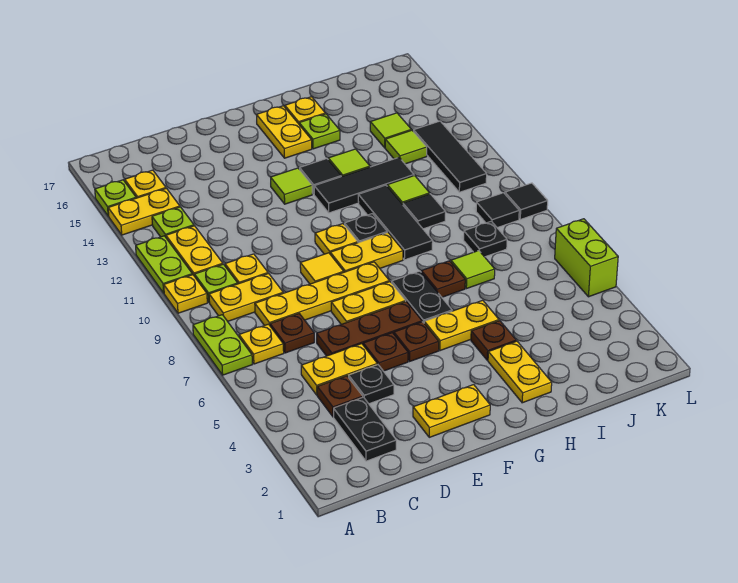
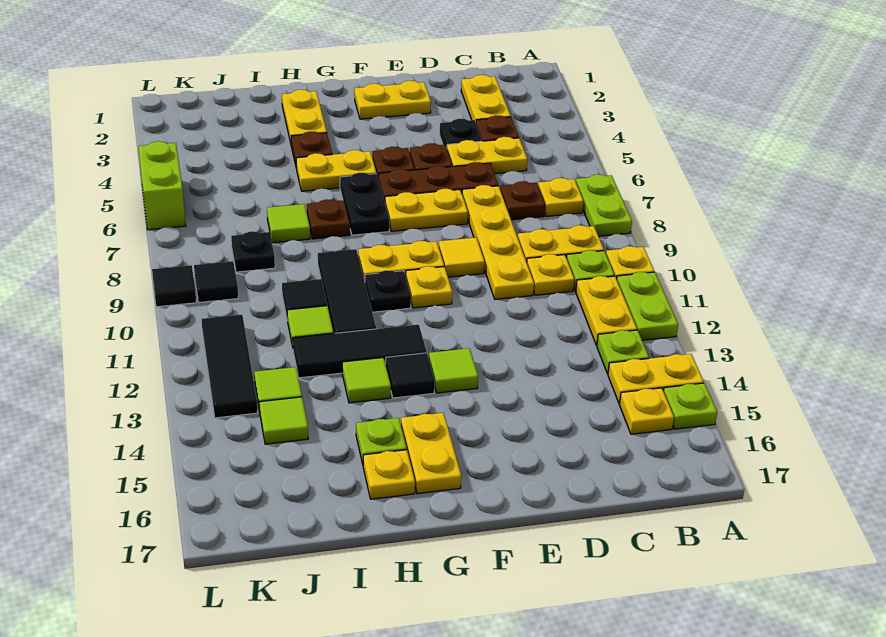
black plate C2:C3 level 1 -> yellow plate C2:C3 level 1
yellow plate C8:F8 level 1 -> yellow plate D7:D10 level 1

